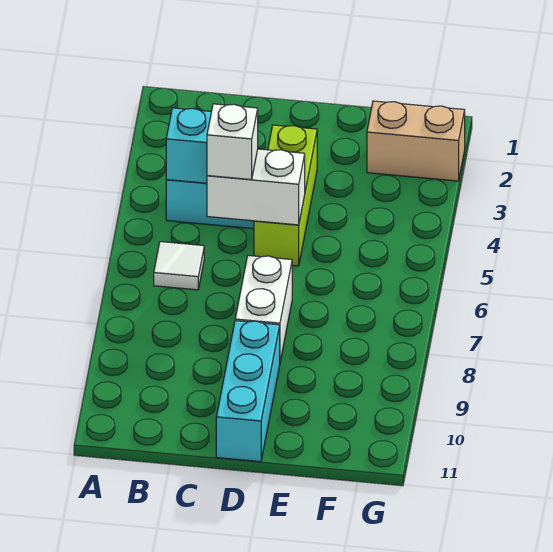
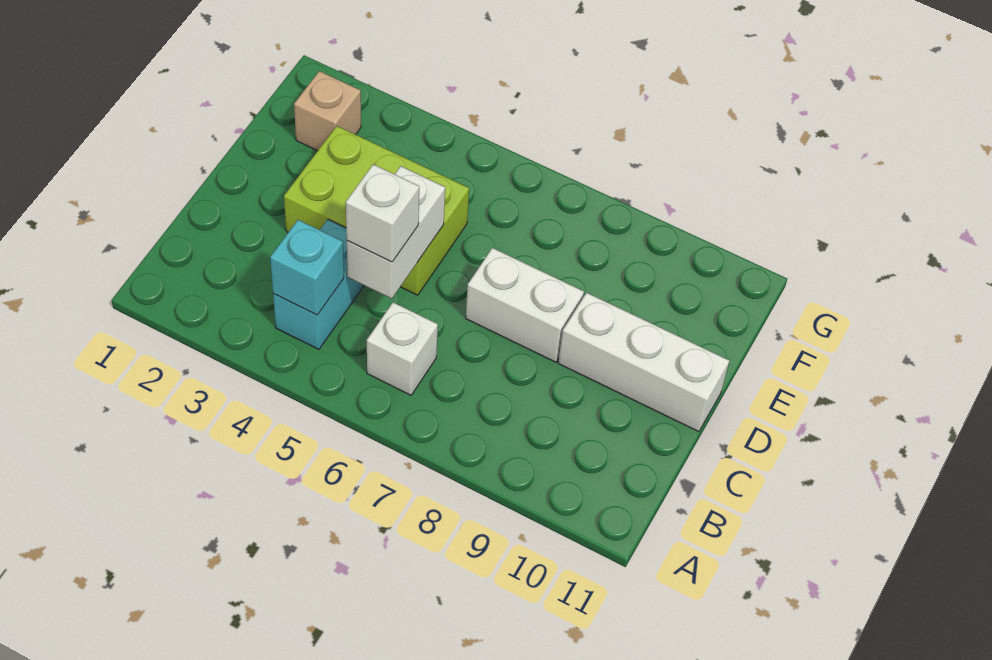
white tile B6 level 1 -> white brick B6 level 1
lime brick D3:D5 level 1 -> lime brick D3:E5 level 1
cyan brick D9:D11 level 1 -> white brick D9:D11 level 1
tan brick F2:G2 level 1 -> tan brick F2 level 1

